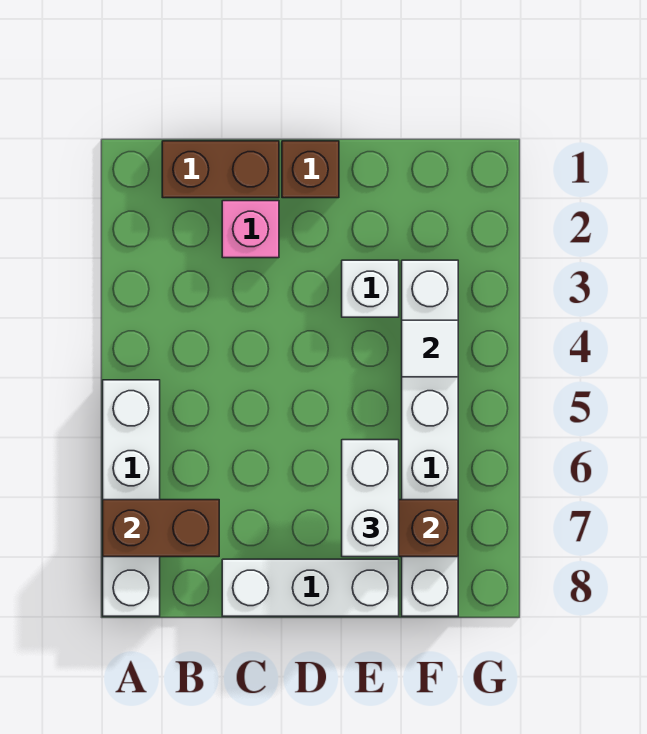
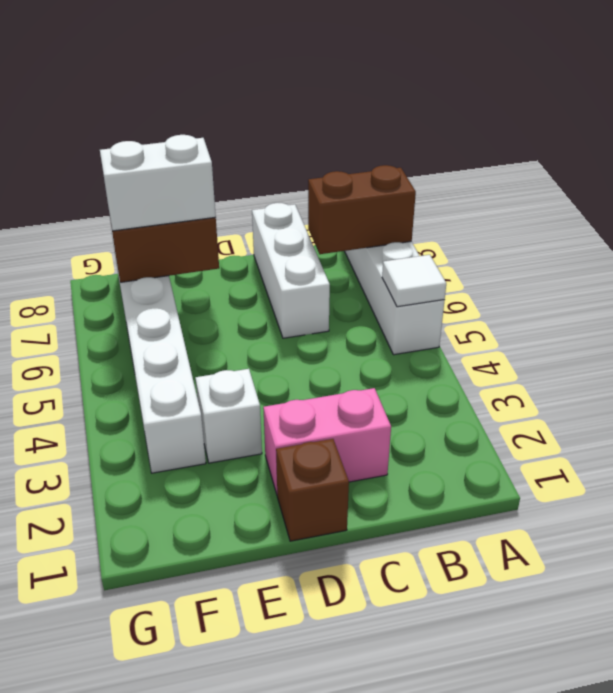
brown brick B1:C1 level 1 -> none
pink brick C2 level 1 -> pink brick C2:D2 level 1
white brick C8:E8 level 1 -> white brick C6:C8 level 1
white brick E6:E7 level 3 -> white brick E7:F7 level 3
white tile F4 level 2 -> white tile A5 level 2

